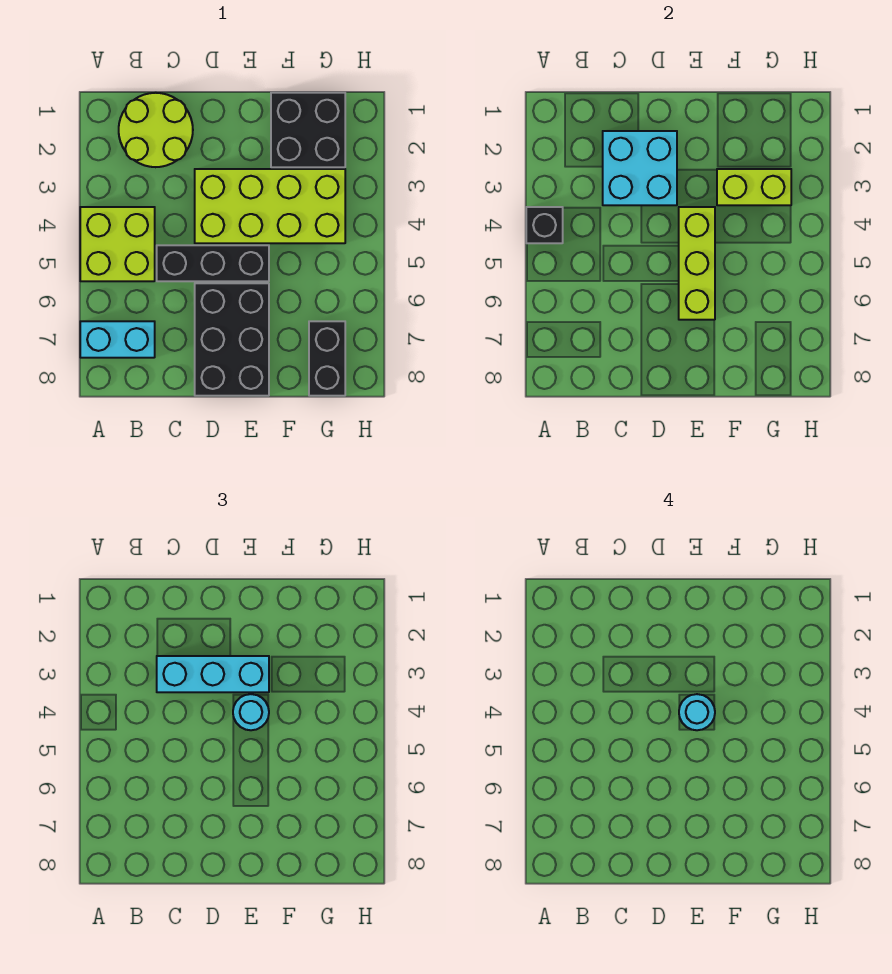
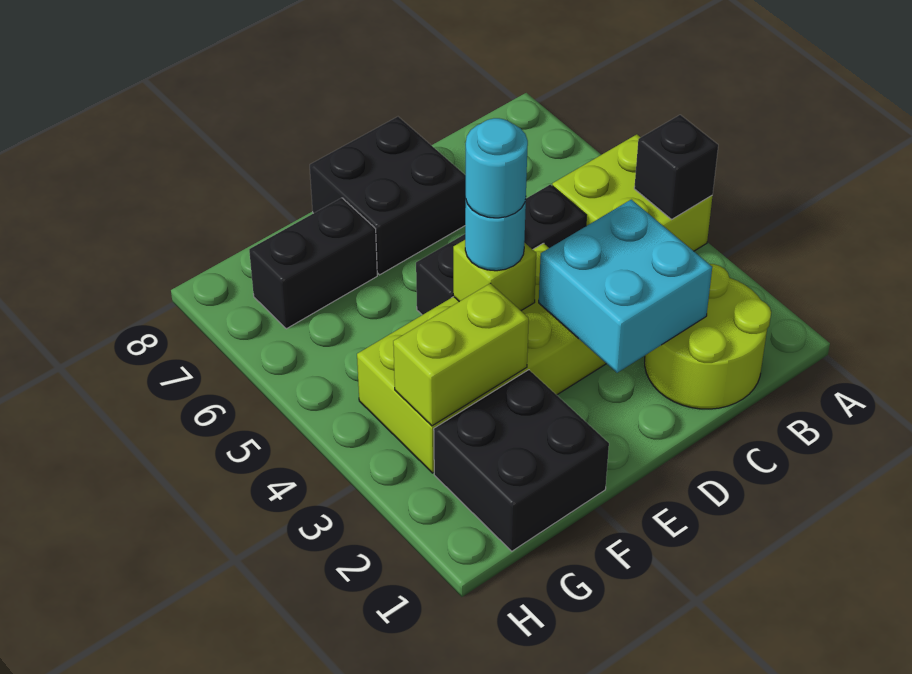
cyan brick A7:B7 level 1 -> none
cyan brick C3:E3 level 3 -> none
black brick D6:E8 level 1 -> black brick D7:E8 level 1
lime brick E4:E6 level 2 -> lime brick E4 level 2
black brick G7:G8 level 1 -> black brick F7:G7 level 1

